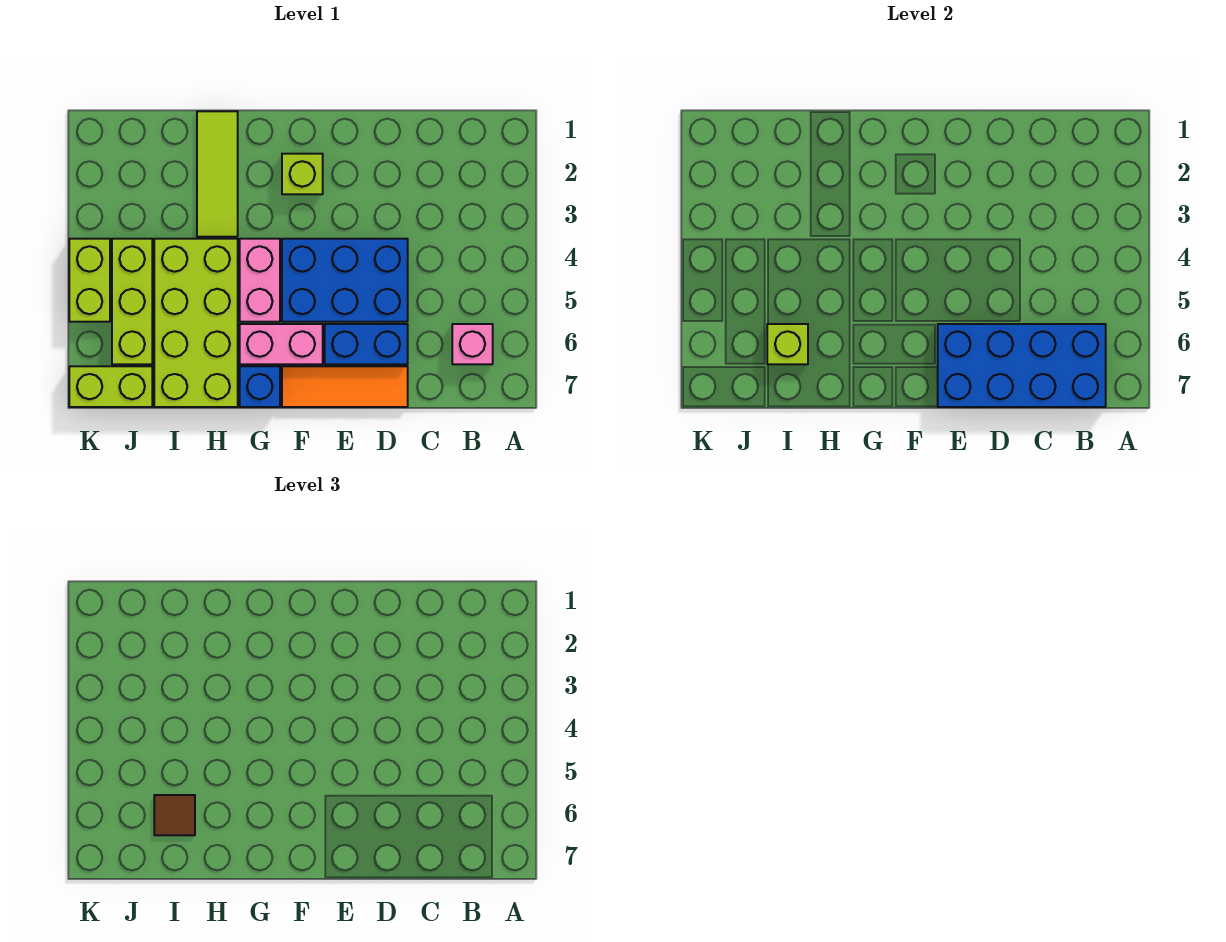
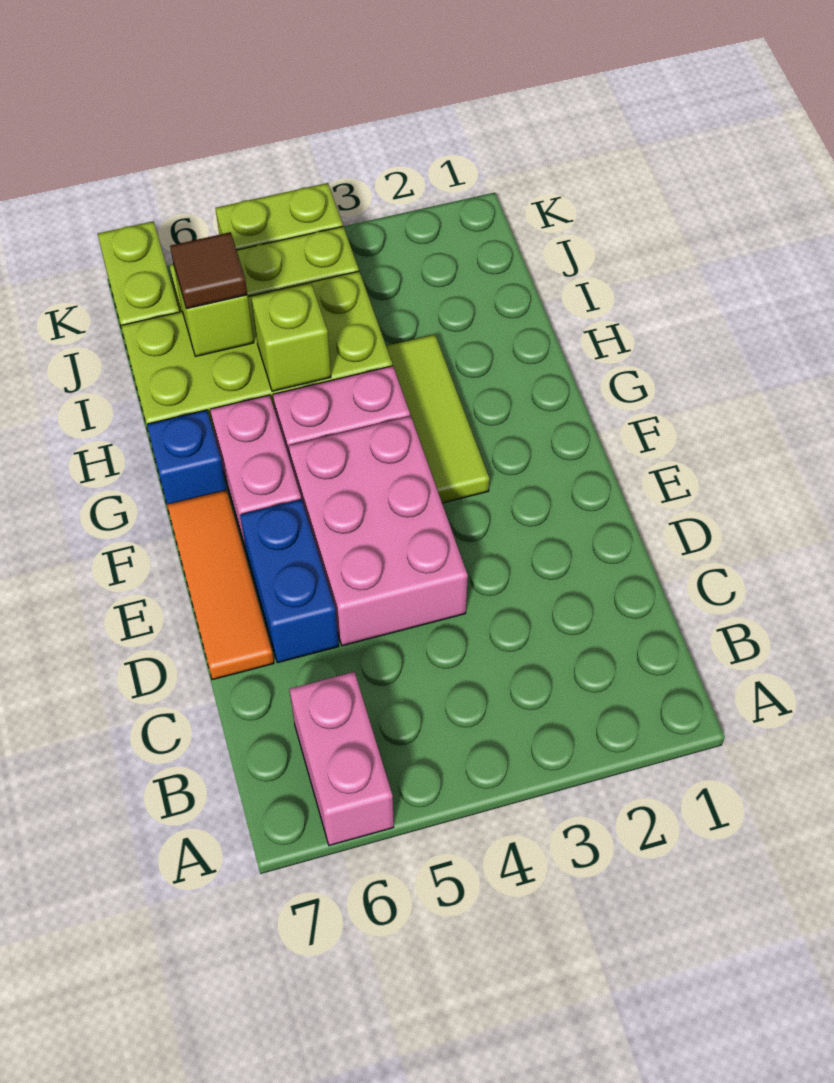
pink brick B6 level 1 -> pink brick A6:B6 level 1
blue brick B6:E7 level 2 -> none
blue brick D4:F5 level 1 -> pink brick D4:F5 level 1
lime brick F2 level 1 -> lime brick H5 level 2
lime tile H1:H3 level 1 -> lime tile F3:H3 level 1

